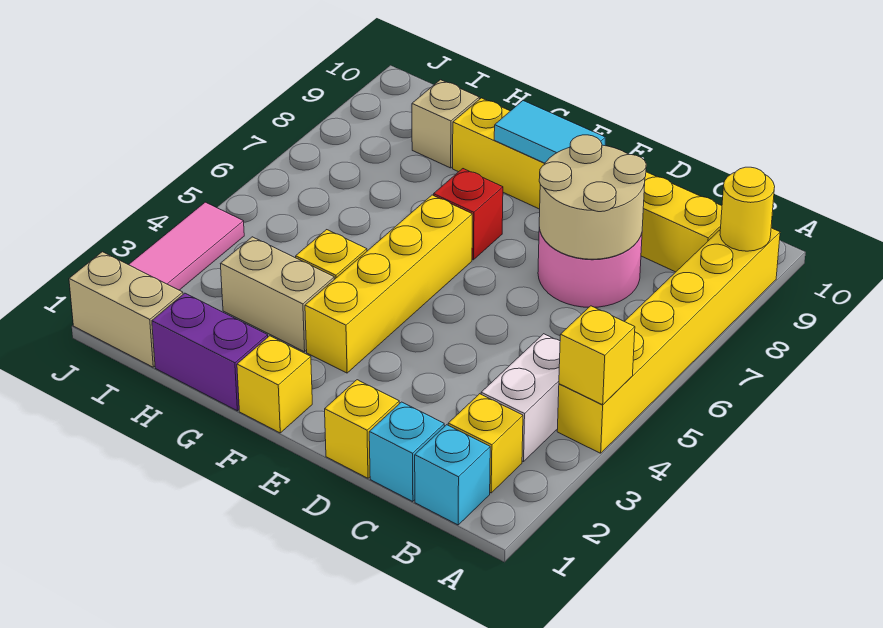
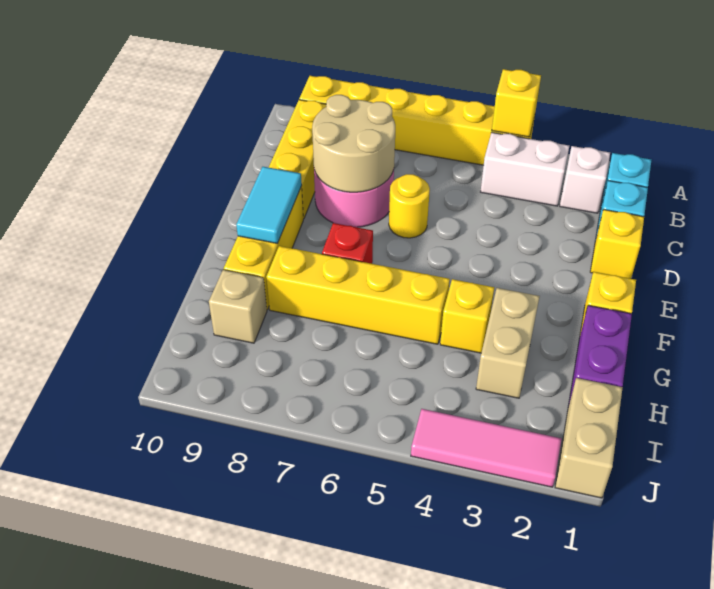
yellow round brick A9 level 2 -> yellow round brick D6 level 1
yellow brick B2 level 1 -> white brick B2 level 1
yellow brick F3:F6 level 1 -> yellow brick G5:G8 level 1

